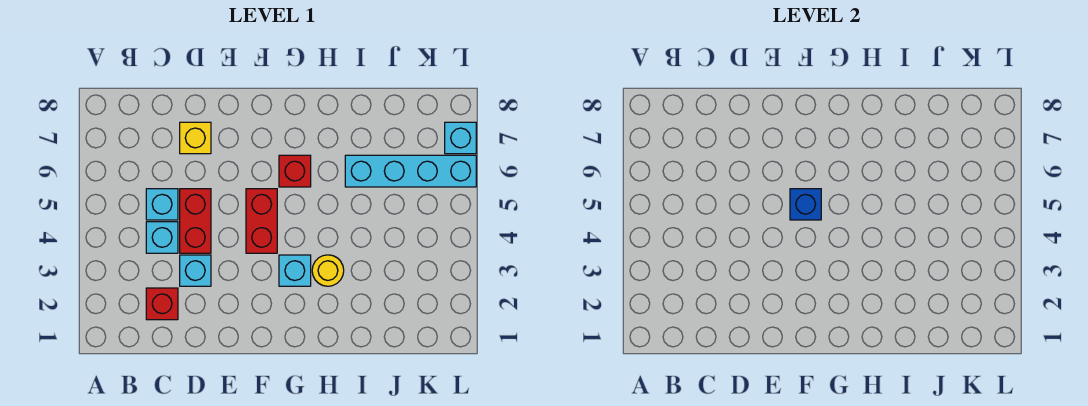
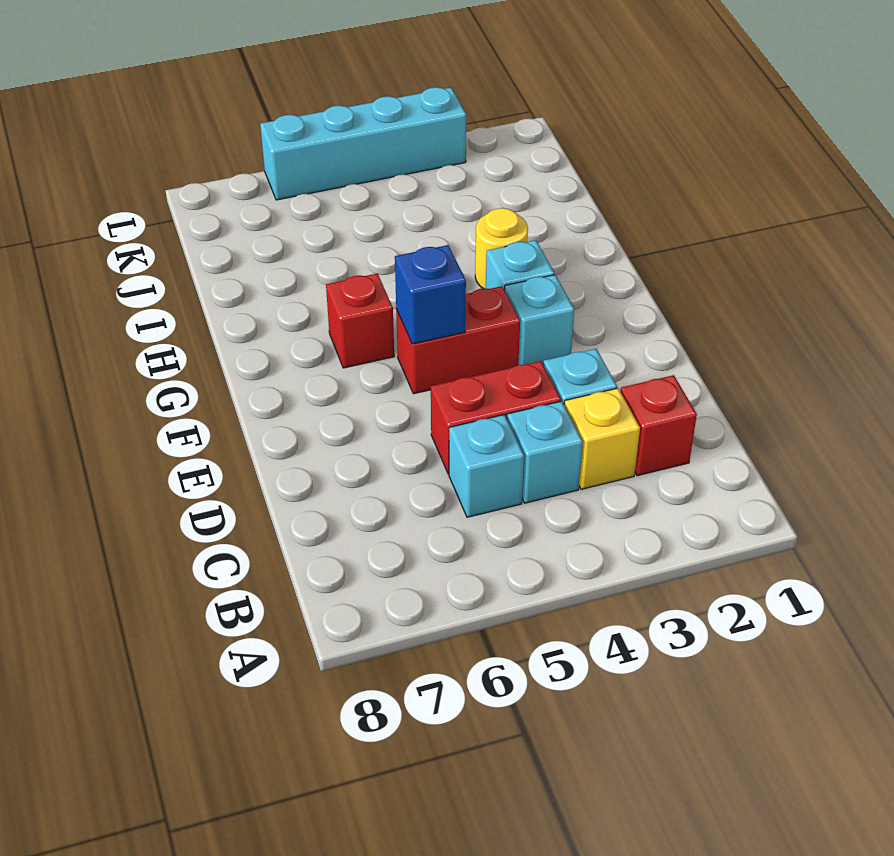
yellow brick D7 level 1 -> yellow brick C3 level 1
cyan brick I6:L6 level 1 -> cyan brick L3:L6 level 1
cyan brick L7 level 1 -> cyan brick F3 level 1

